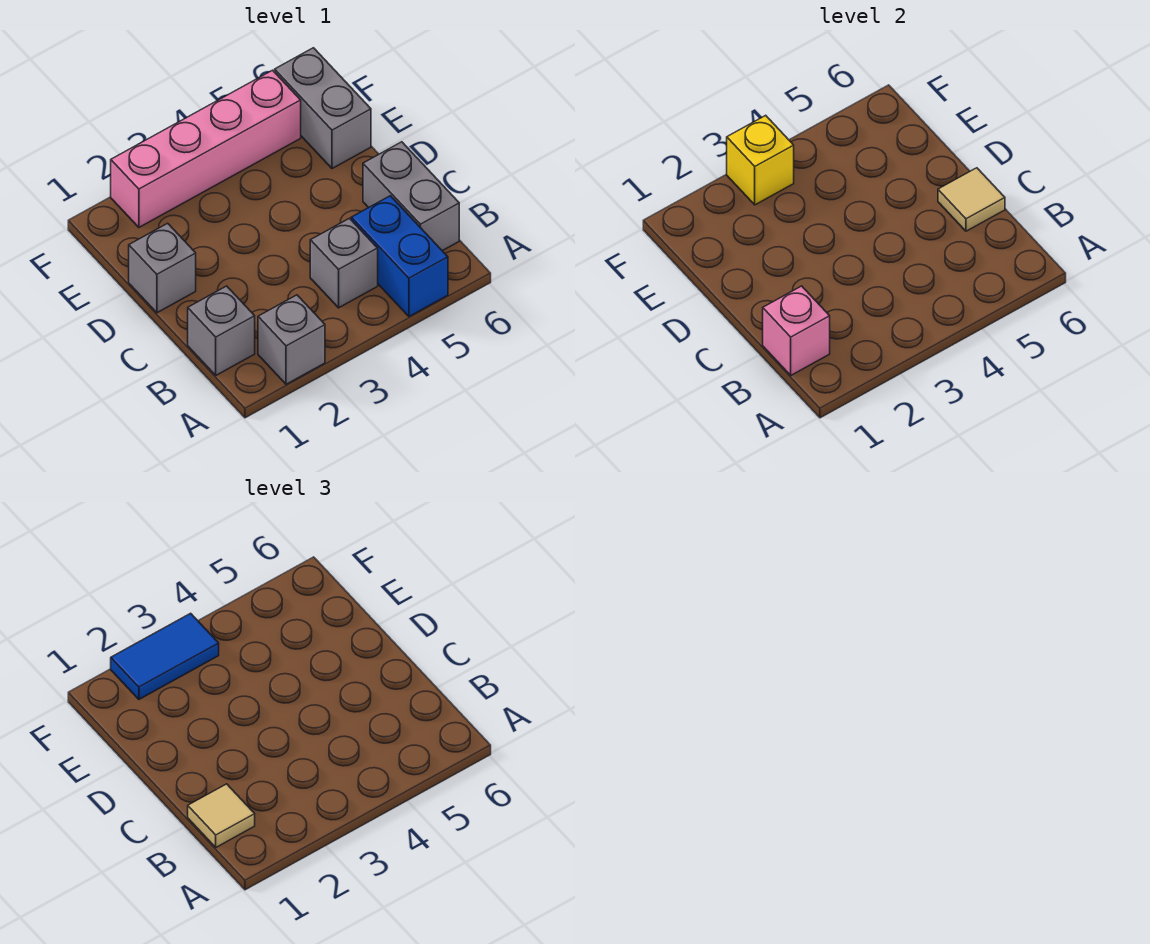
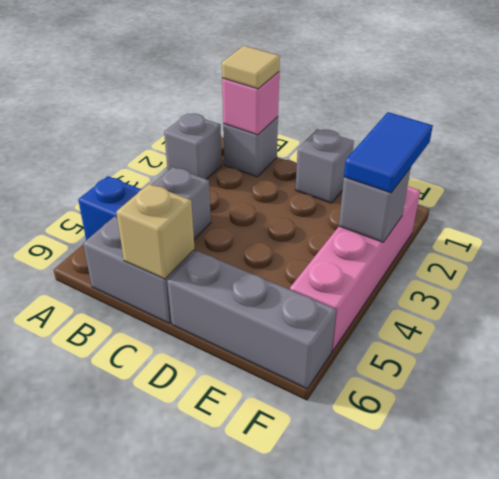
tan tile C6 level 2 -> tan brick C6 level 2
grey brick E6:F6 level 1 -> grey brick D6:F6 level 1
yellow brick F3 level 2 -> grey brick F3 level 2

